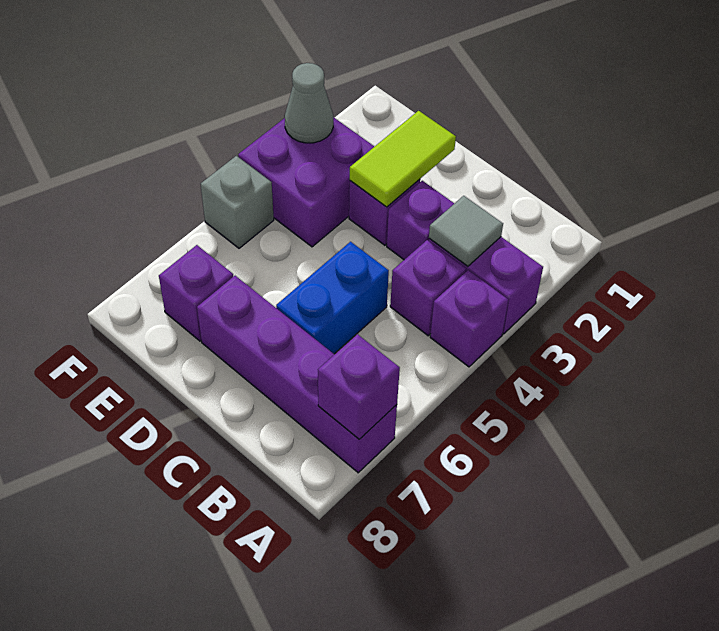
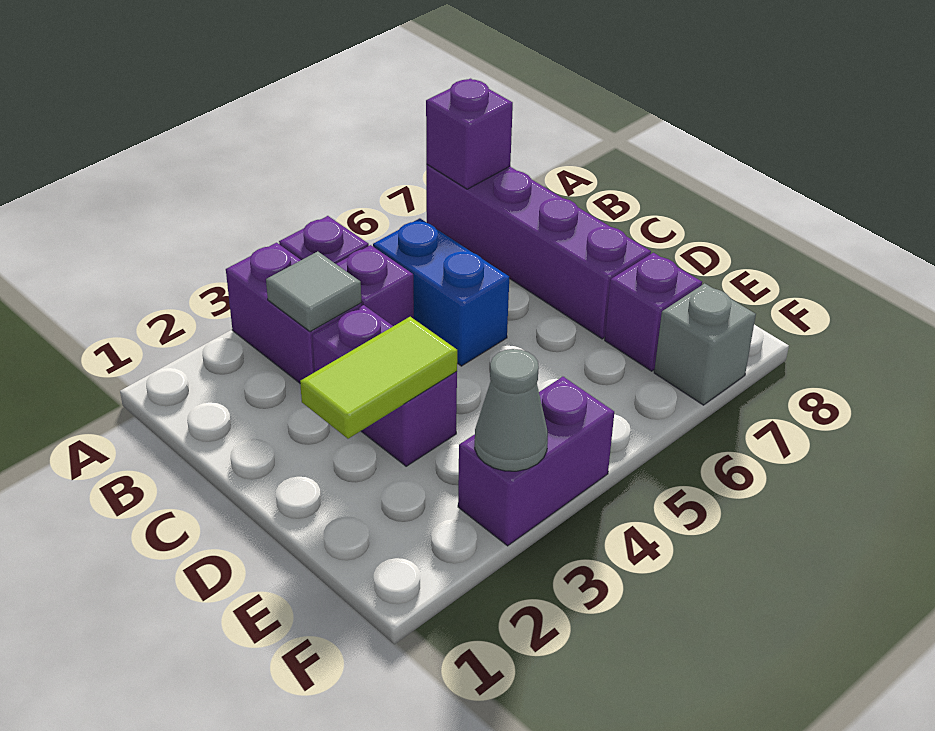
blue brick C5:C6 level 1 -> blue brick B5:C5 level 1
purple brick E3:F4 level 1 -> purple brick F3:F4 level 1
grey brick F5 level 1 -> grey brick F7 level 1

